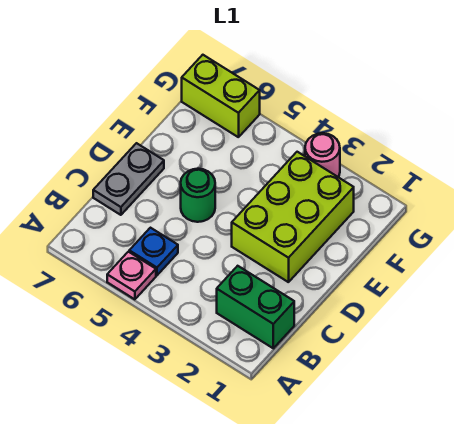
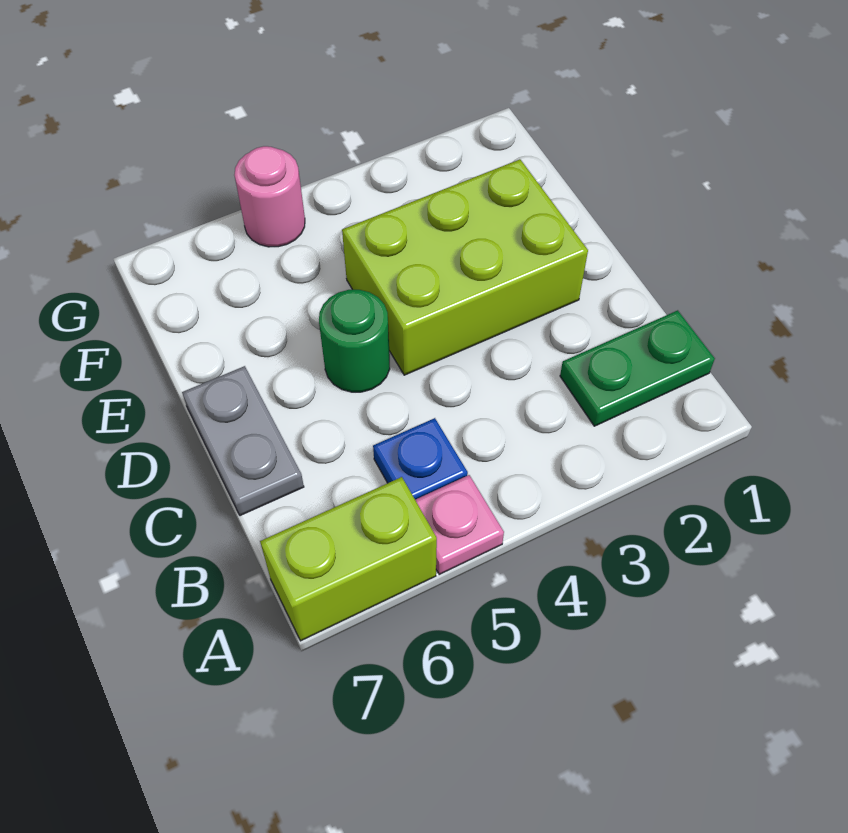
green brick B1:B2 level 1 -> green plate B1:B2 level 1
lime brick D2:F3 level 1 -> lime brick D2:E4 level 1
pink round brick G3 level 1 -> pink round brick G5 level 1
lime brick G6:G7 level 1 -> lime brick A6:A7 level 1

